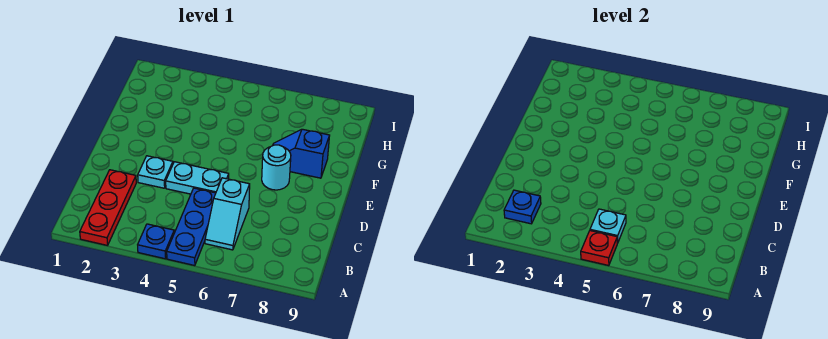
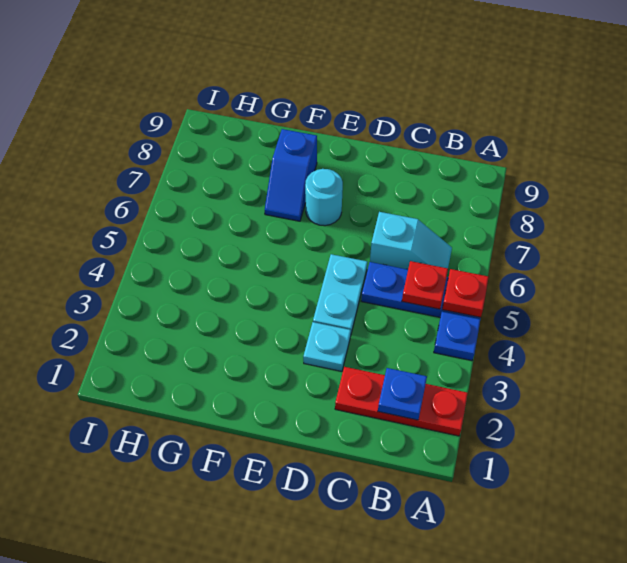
cyan plate B5 level 2 -> red plate B5 level 2

